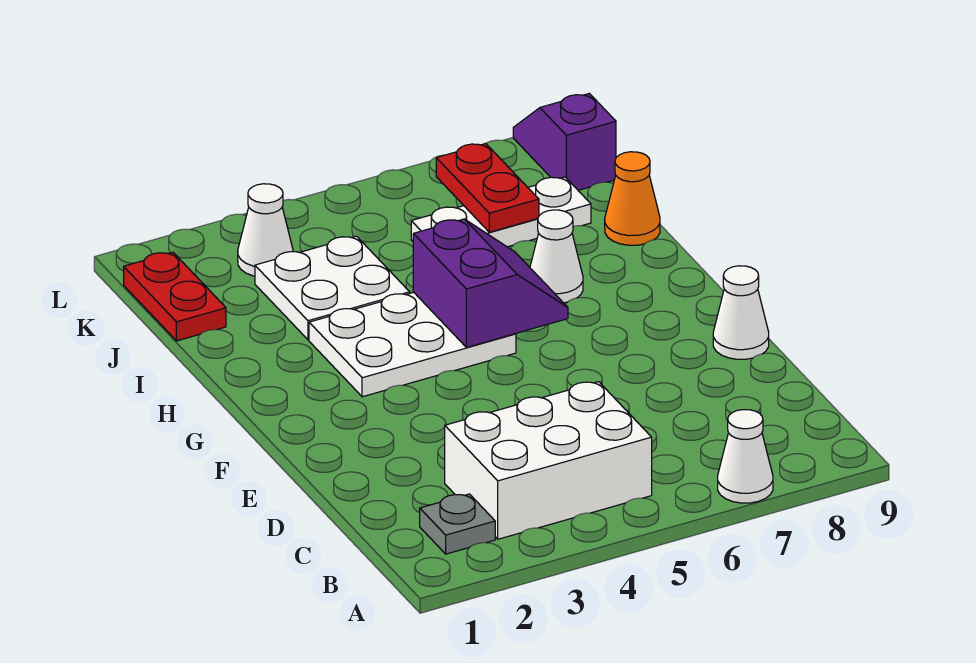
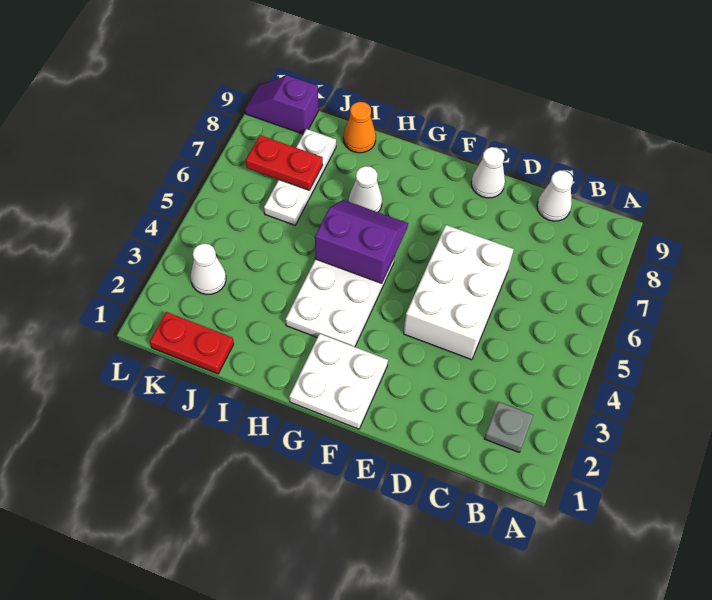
white cone A7 level 1 -> white cone C9 level 1
white brick B3:C5 level 1 -> white brick D4:E6 level 1
white plate I3:J4 level 1 -> white plate F1:G2 level 1

